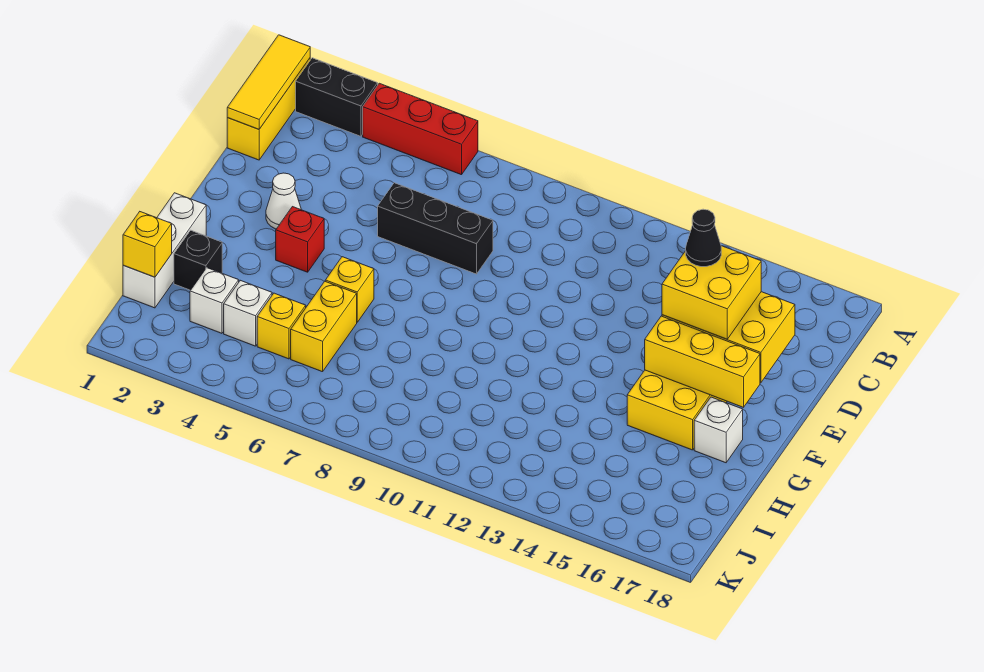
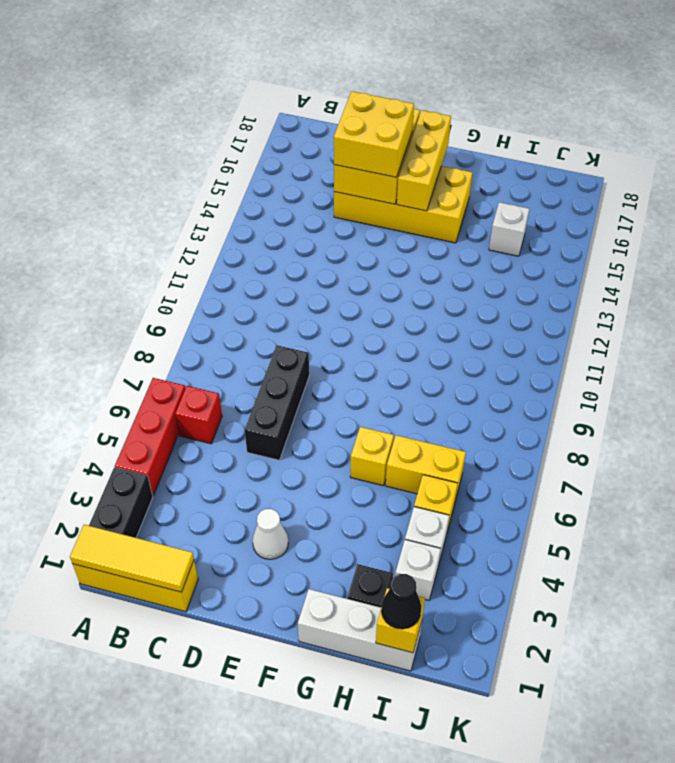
black cone D15 level 4 -> black cone I1 level 3
red brick F4 level 1 -> red brick B6 level 1
white brick G17 level 1 -> white brick I15 level 1

